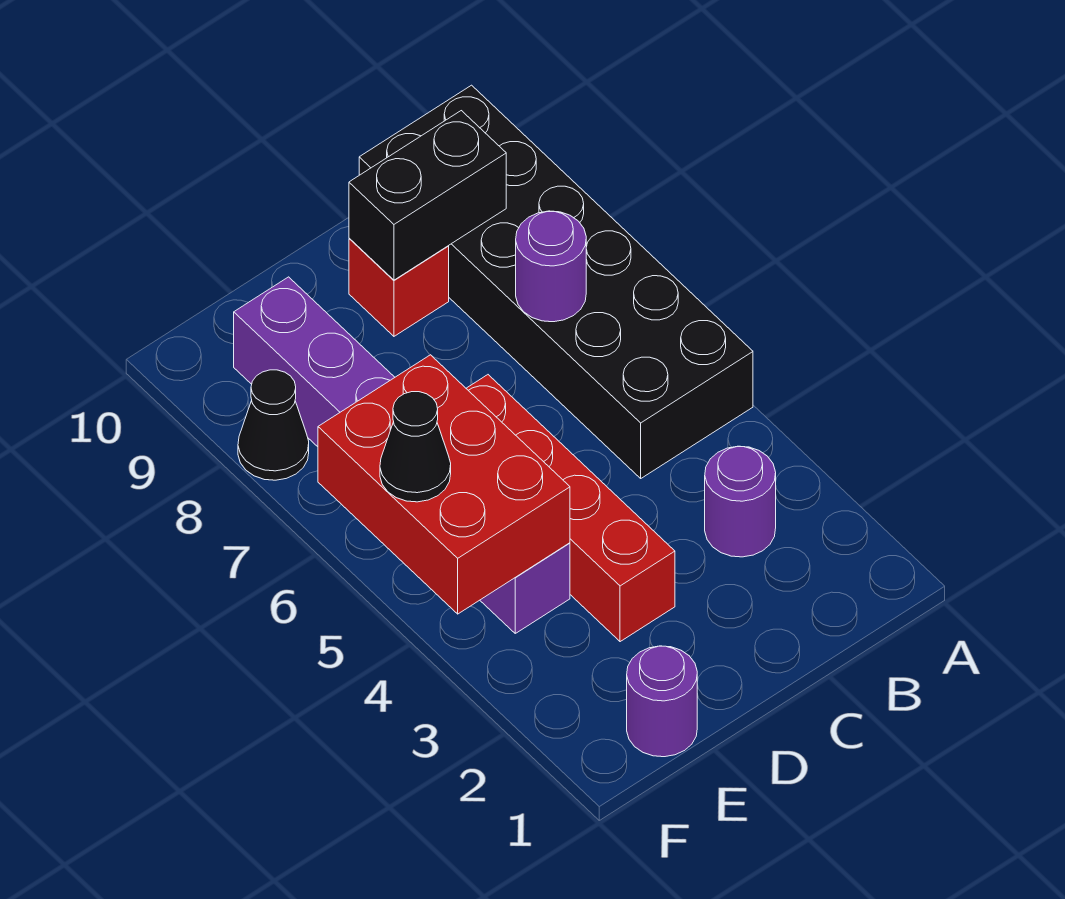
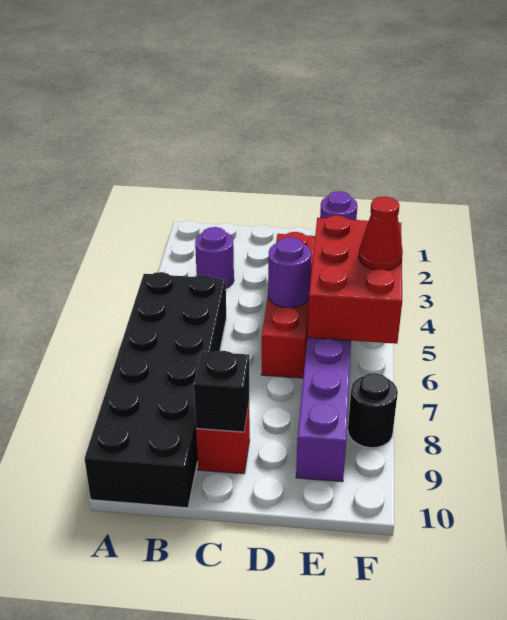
purple round brick B7 level 2 -> purple round brick D5 level 2
black brick B9:C9 level 2 -> black brick C9 level 2
black cone F5 level 3 -> red cone F5 level 3
black cone F8 level 1 -> black round brick F8 level 1

